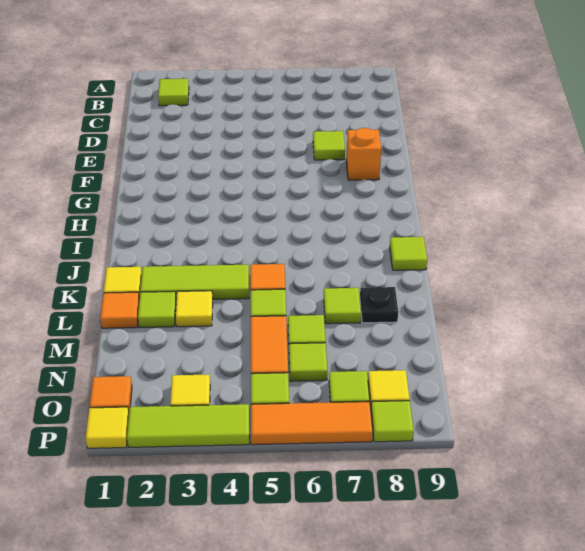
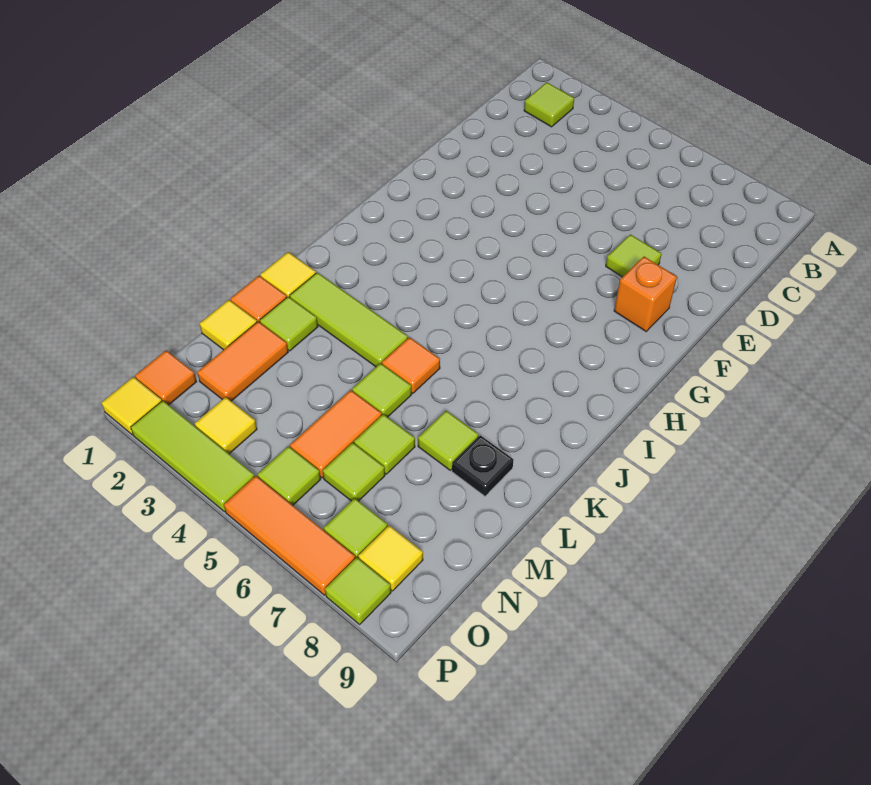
lime tile J9 level 1 -> none
yellow tile L3 level 1 -> yellow tile M1 level 1
none -> orange tile M2:N2 level 1

